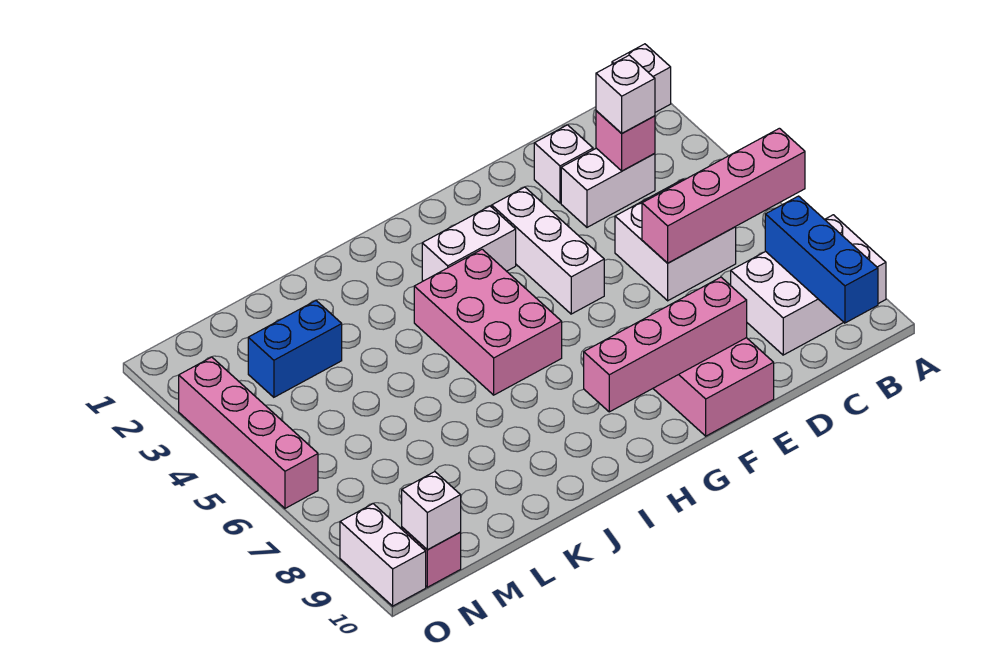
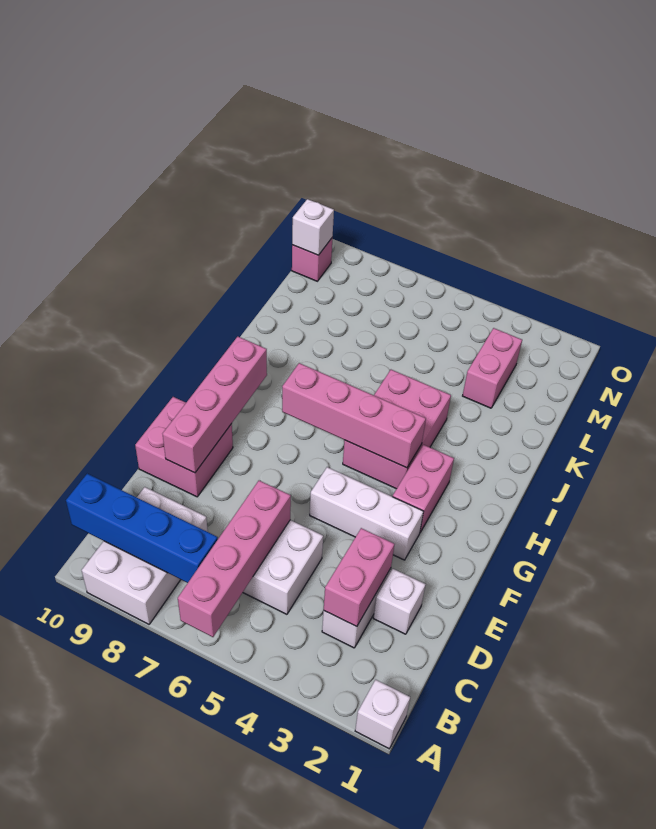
blue brick B8:B10 level 2 -> blue brick B7:B10 level 2
pink brick C3 level 2 -> pink brick C3:D3 level 2
white brick C3 level 3 -> none
white brick G3:H3 level 1 -> pink brick G3:H3 level 1
pink brick H4:I6 level 1 -> pink brick H4:J5 level 1
blue brick L3:M3 level 1 -> pink brick L3:M3 level 1
pink brick O3:O6 level 1 -> pink brick H4:H7 level 2
white brick O9:O10 level 1 -> none

